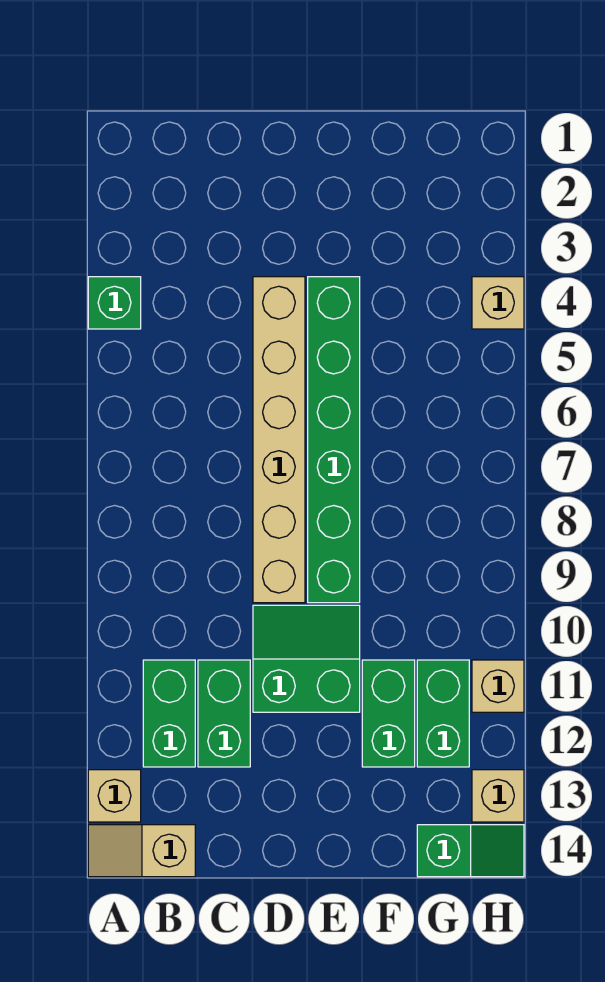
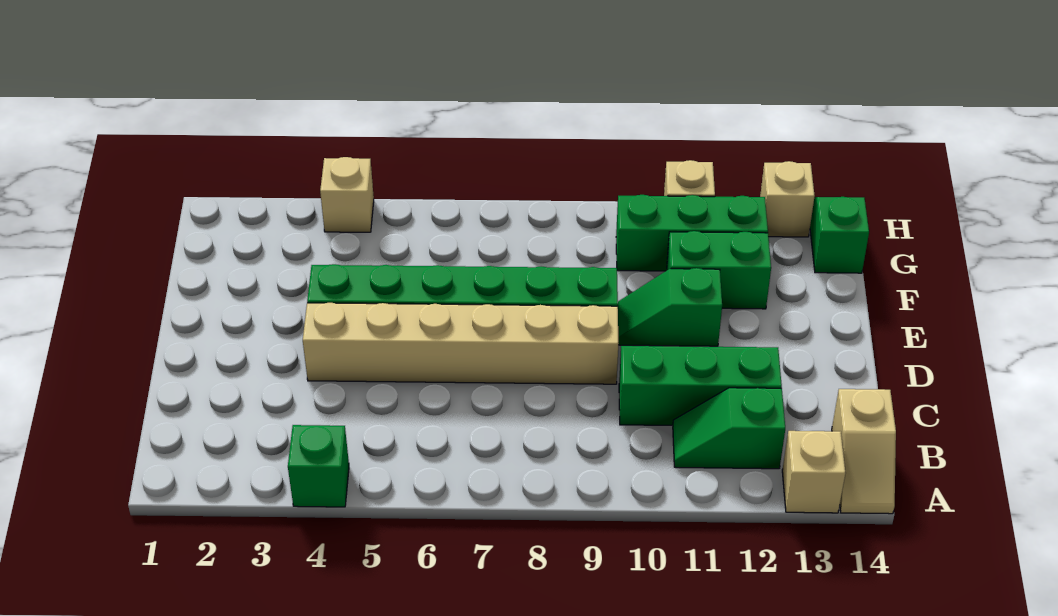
green brick B11:B12 level 1 -> green slope B11:B12 level 1 top 12
green brick C11:C12 level 1 -> green brick C10:C12 level 1
green slope D10:E11 level 1 top 11 -> green slope E10:E11 level 1 top 11
green brick G11:G12 level 1 -> green brick G10:G12 level 1

